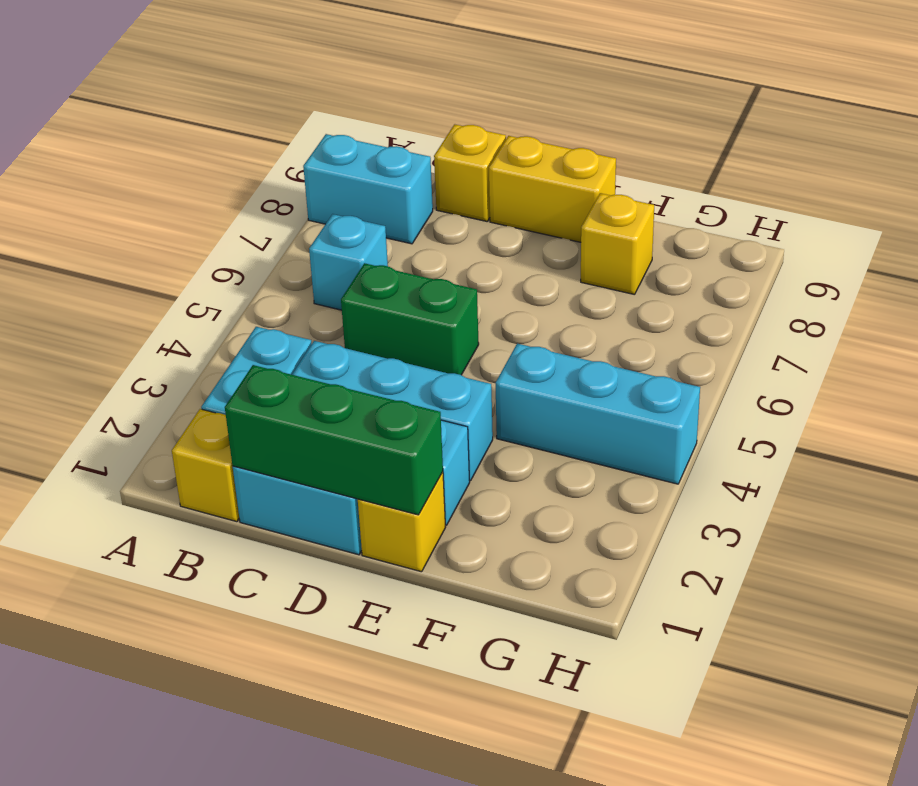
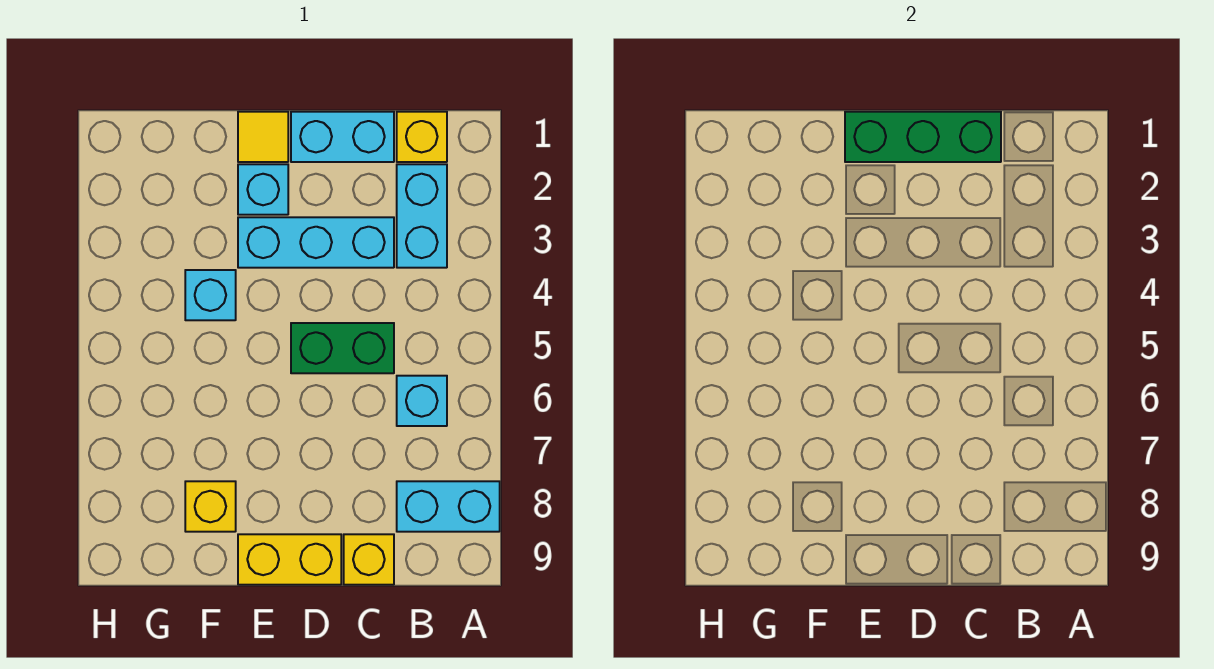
yellow brick E1 level 1 -> yellow tile E1 level 1
cyan brick F4:H4 level 1 -> cyan brick F4 level 1

